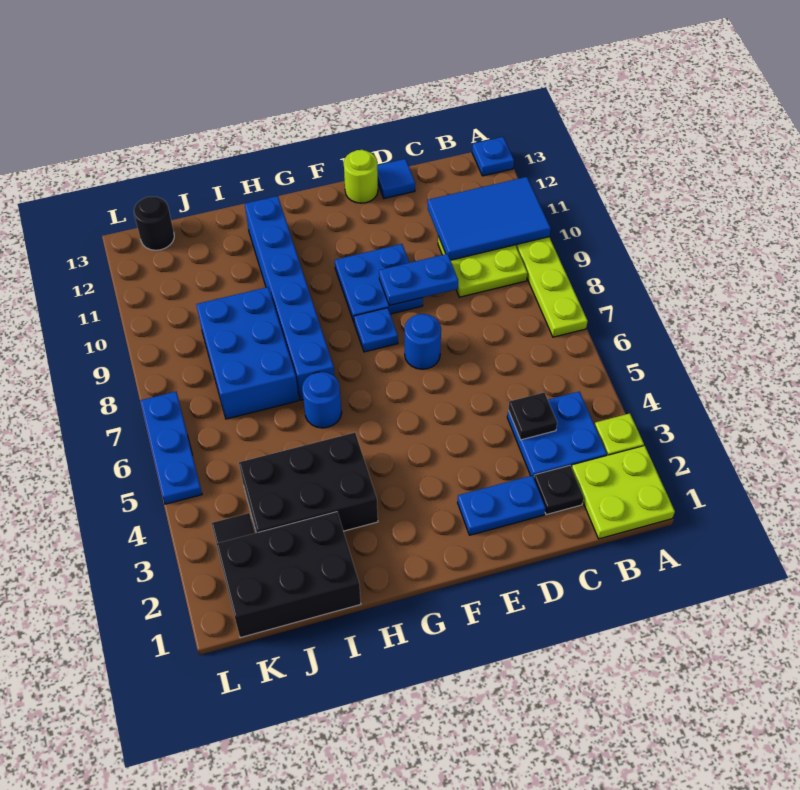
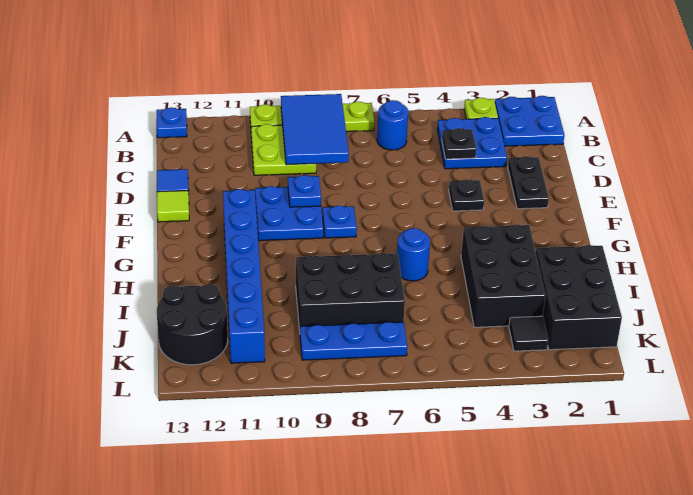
lime plate A1:B2 level 1 -> blue plate A1:B2 level 1
blue tile A10:C11 level 2 -> blue tile A8:C9 level 2
black plate C2 level 1 -> black plate E4 level 1
blue plate D2:E2 level 1 -> black plate D2:E2 level 1
blue plate D9:E9 level 2 -> blue plate E9 level 2
blue round brick E7 level 1 -> blue round brick B6 level 1
lime round brick E13 level 1 -> lime tile E13 level 1
blue brick H7:H12 level 1 -> blue brick F11:K11 level 1
blue brick I7:J9 level 1 -> black brick I7:J9 level 1
black round brick K13 level 1 -> black round brick J12:K13 level 1
blue plate L5:L7 level 1 -> blue plate K7:K9 level 1

